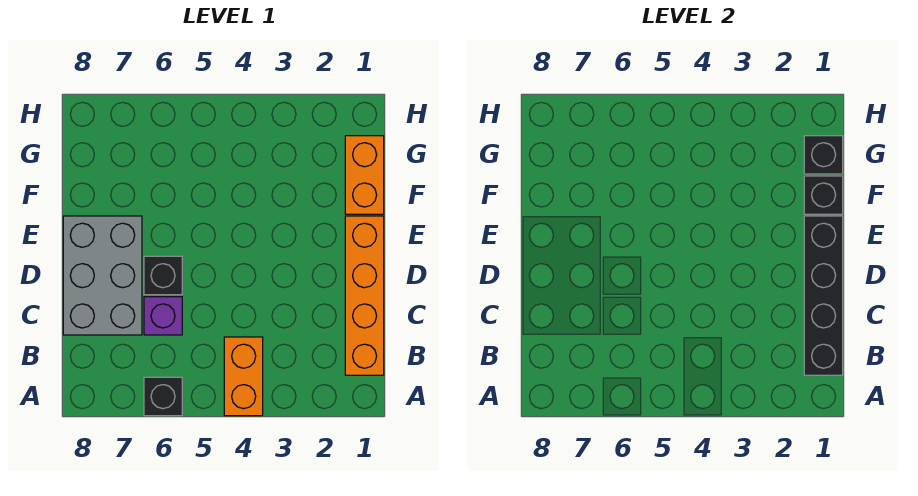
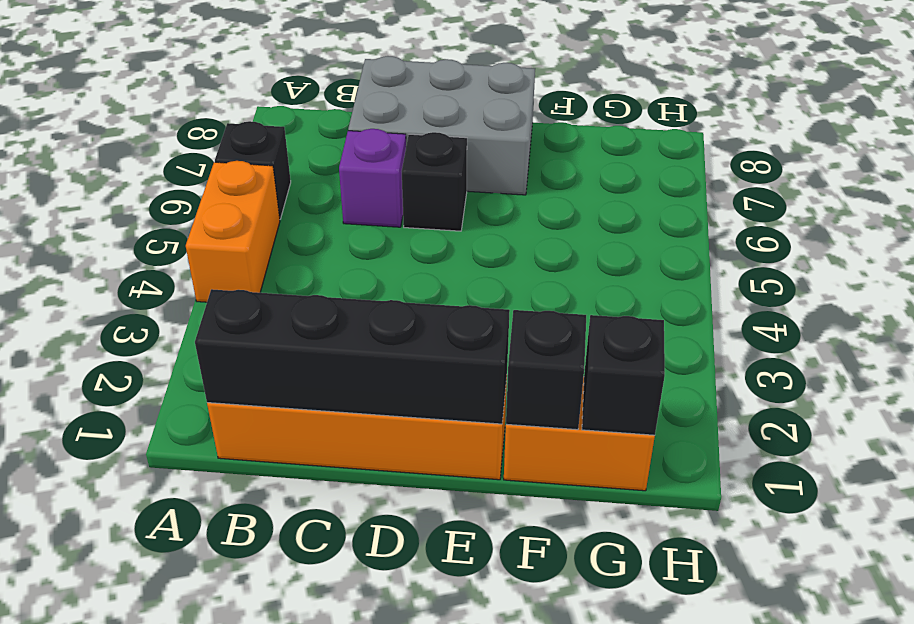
orange brick A4:B4 level 1 -> orange brick A4:A5 level 1

